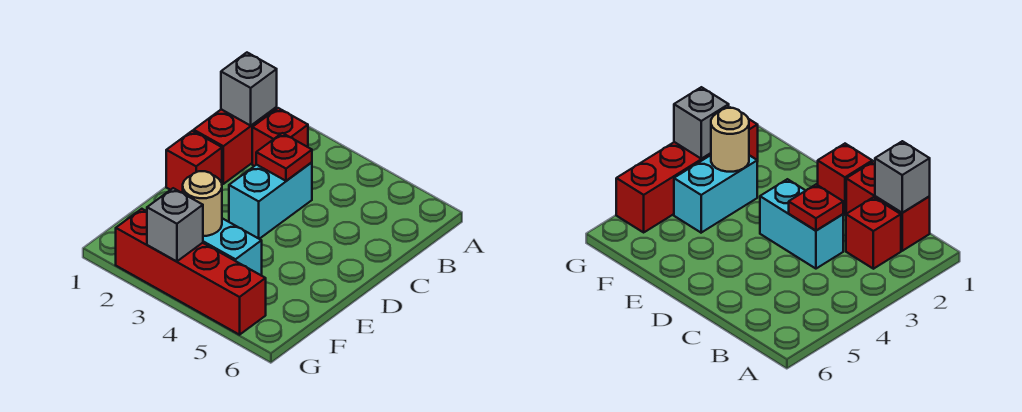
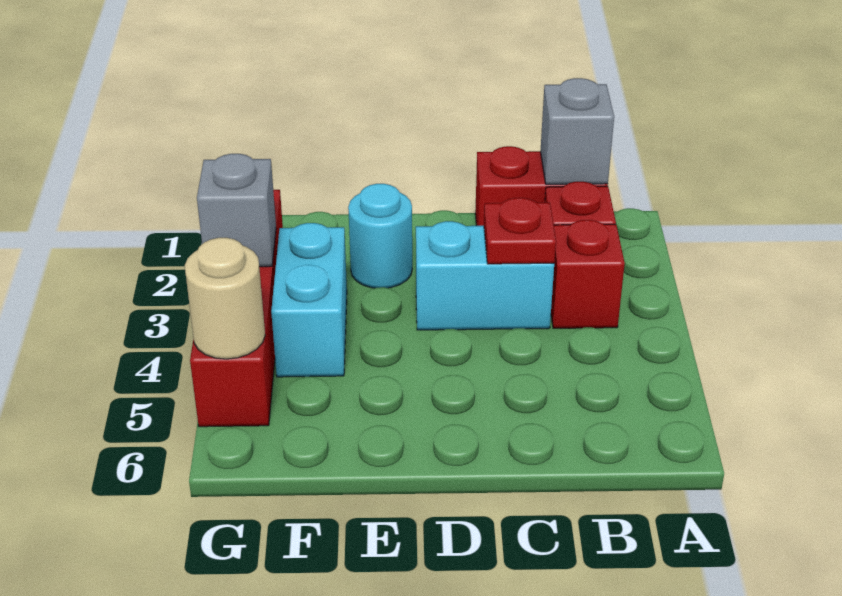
red brick D1 level 1 -> red brick B3 level 1
none -> cyan round brick E2 level 1
tan round brick F3 level 2 -> tan round brick G5 level 2

